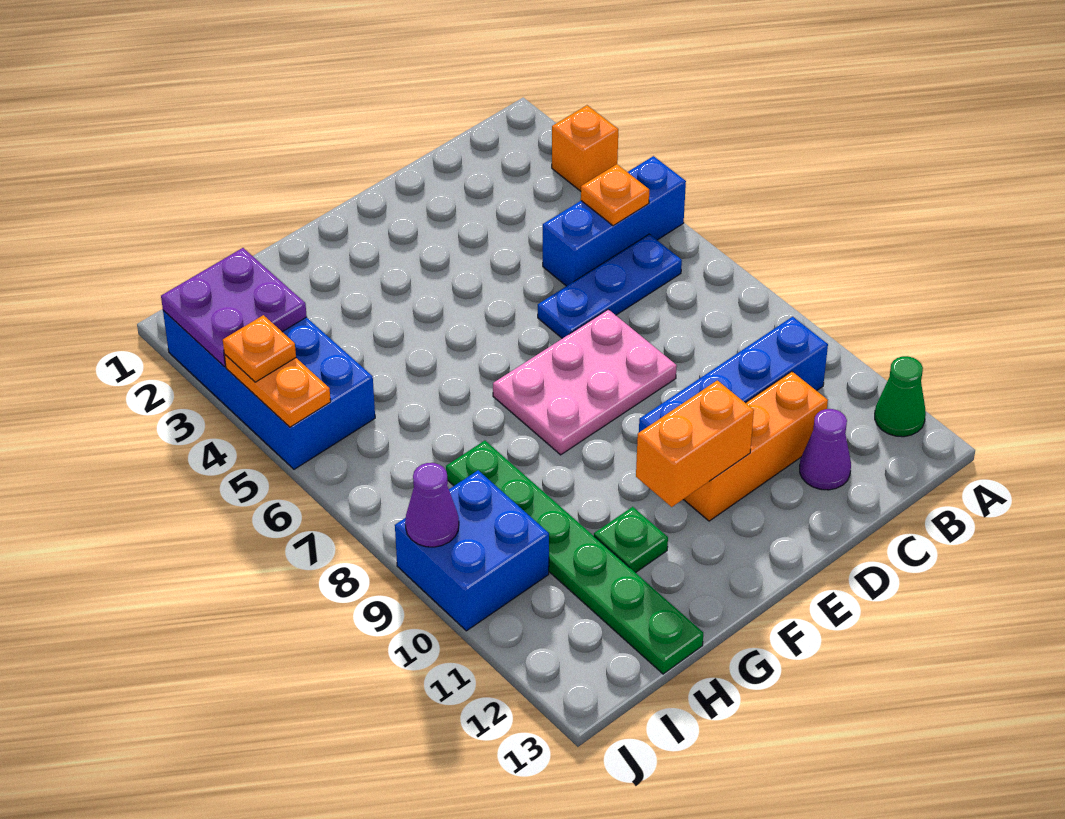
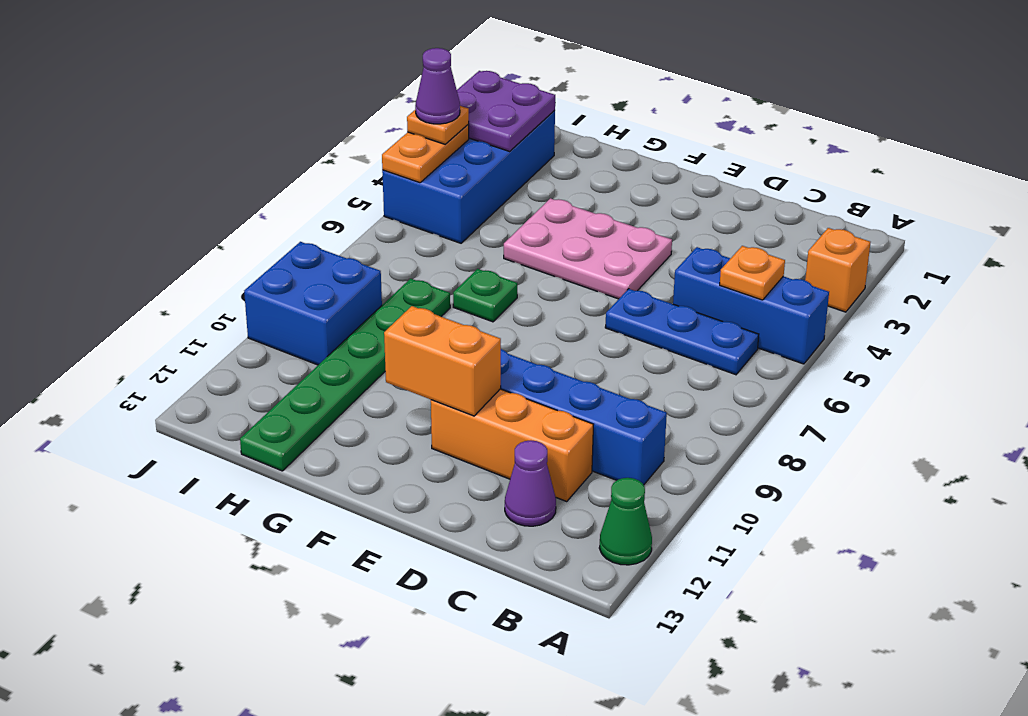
pink plate D7:F8 level 1 -> pink plate E4:G5 level 1
green plate G11 level 1 -> green plate G7 level 1
purple cone J9 level 2 -> purple cone J4 level 4

